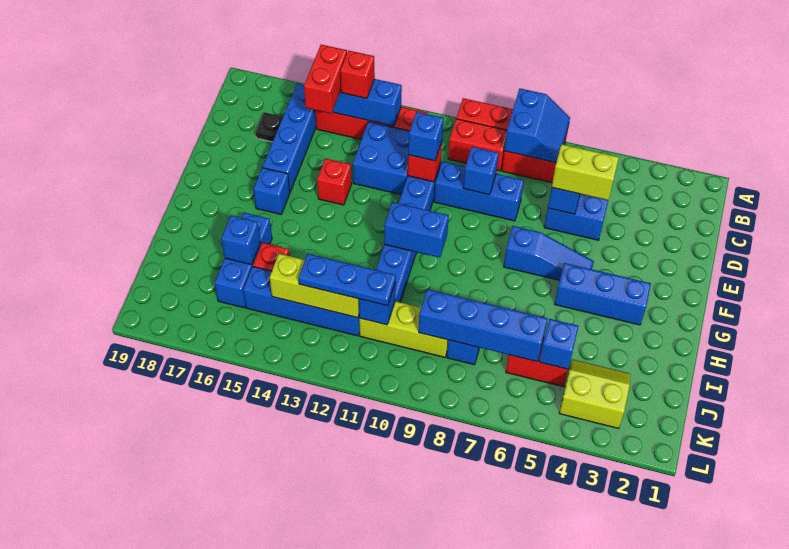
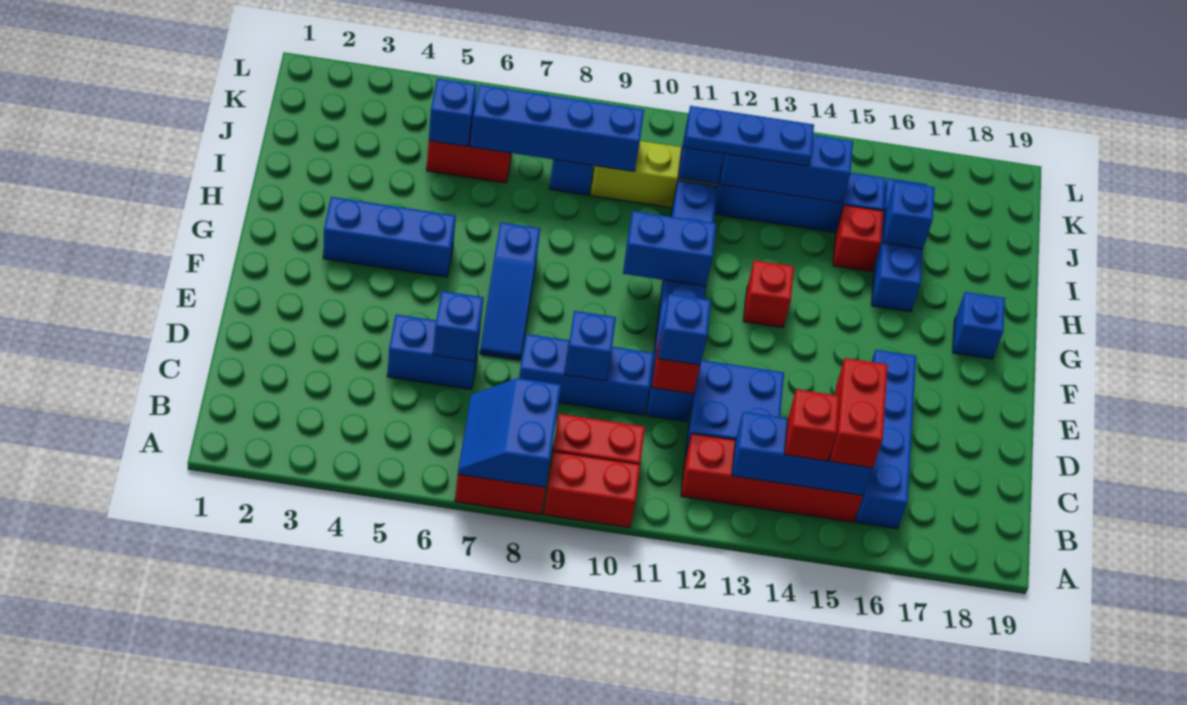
black plate C17 level 1 -> none
lime brick D5:D6 level 3 -> none
red brick E14 level 1 -> red brick G13 level 1
blue slope F5:F7 level 1 top 7 -> blue slope E7:G7 level 1 top G
blue brick F16 level 1 -> blue brick G18 level 1
lime slope J3:K4 level 1 top K -> none
lime brick J12:J14 level 2 -> blue brick J12:J14 level 2

